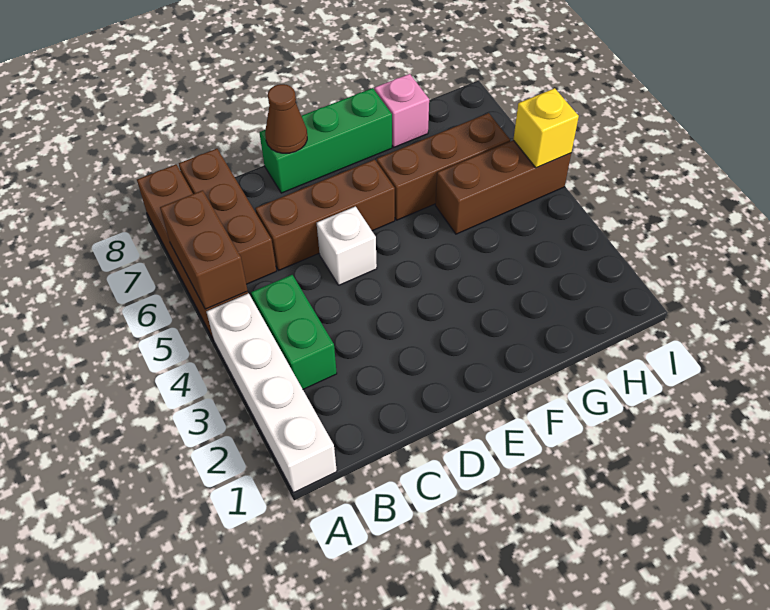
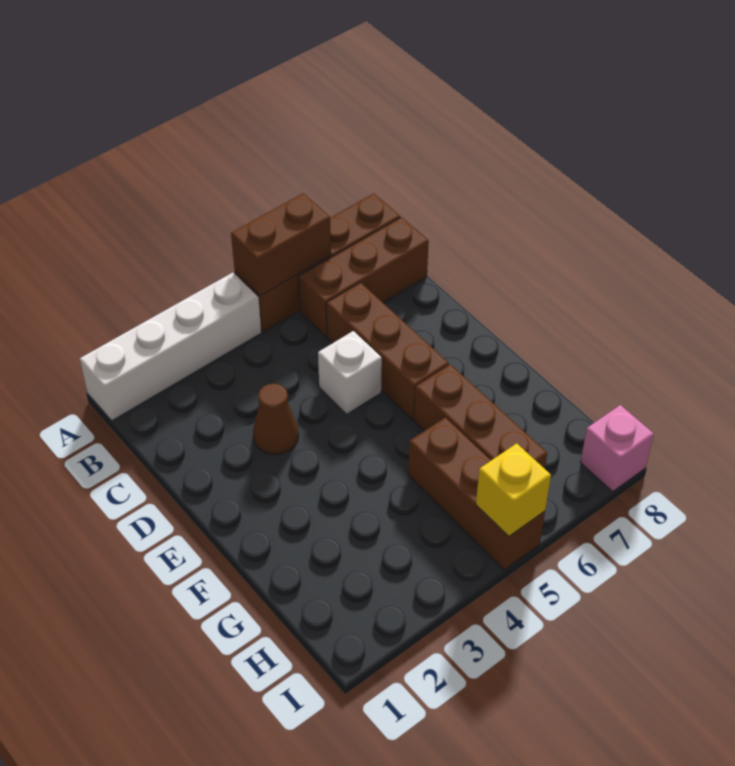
green brick B3:B4 level 1 -> none
green brick D8:F8 level 1 -> none
brown cone D8 level 2 -> brown cone D3 level 1
pink brick G8 level 1 -> pink brick I8 level 1

